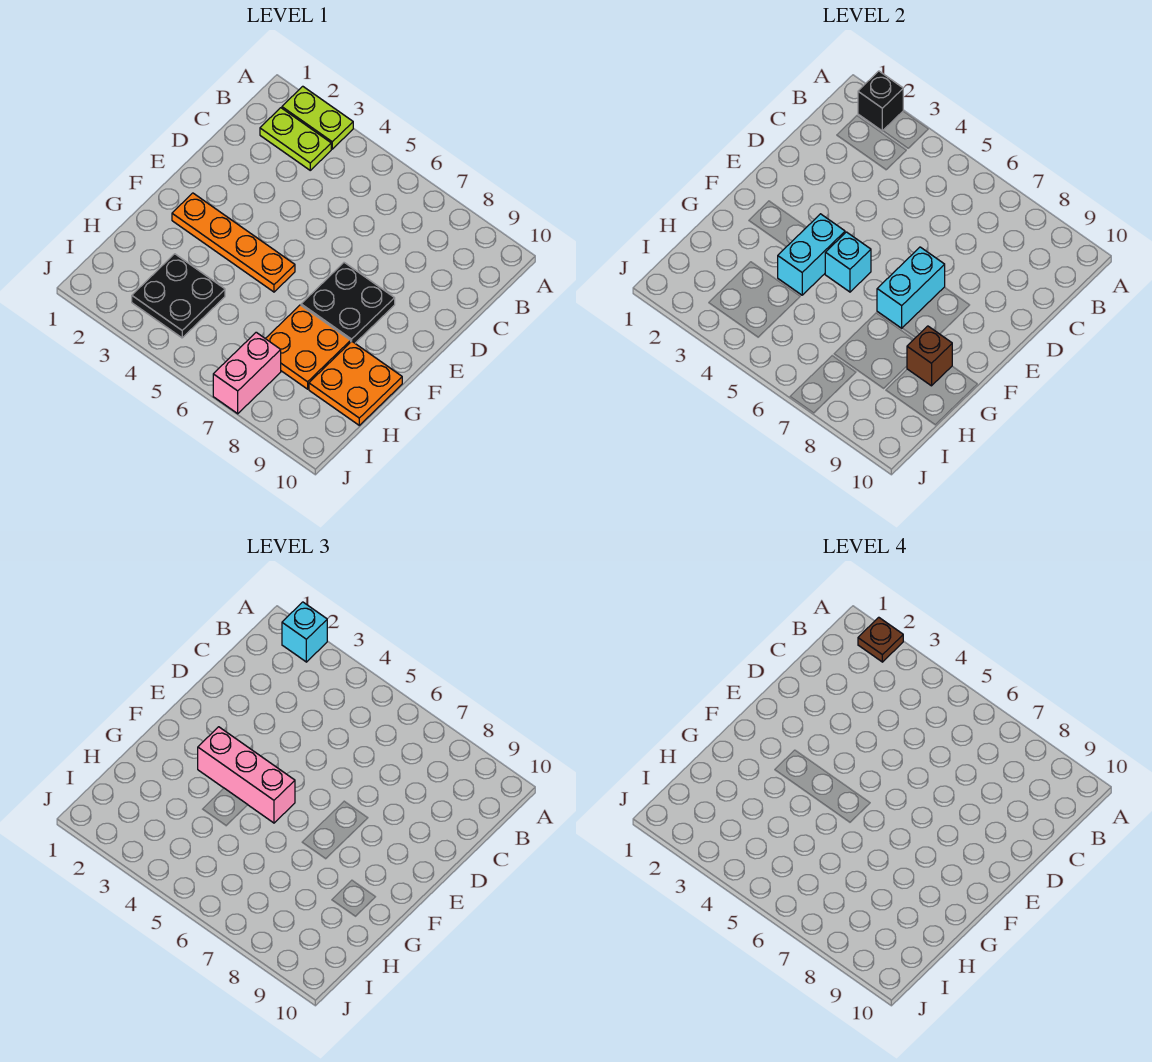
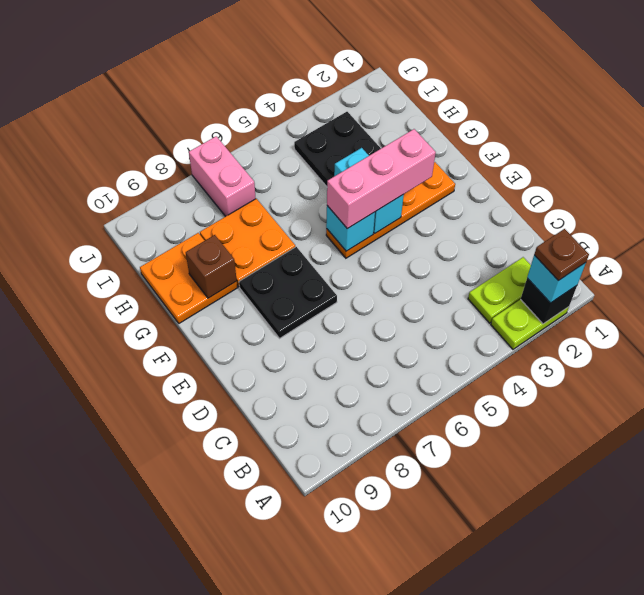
cyan brick E7:F7 level 2 -> none

